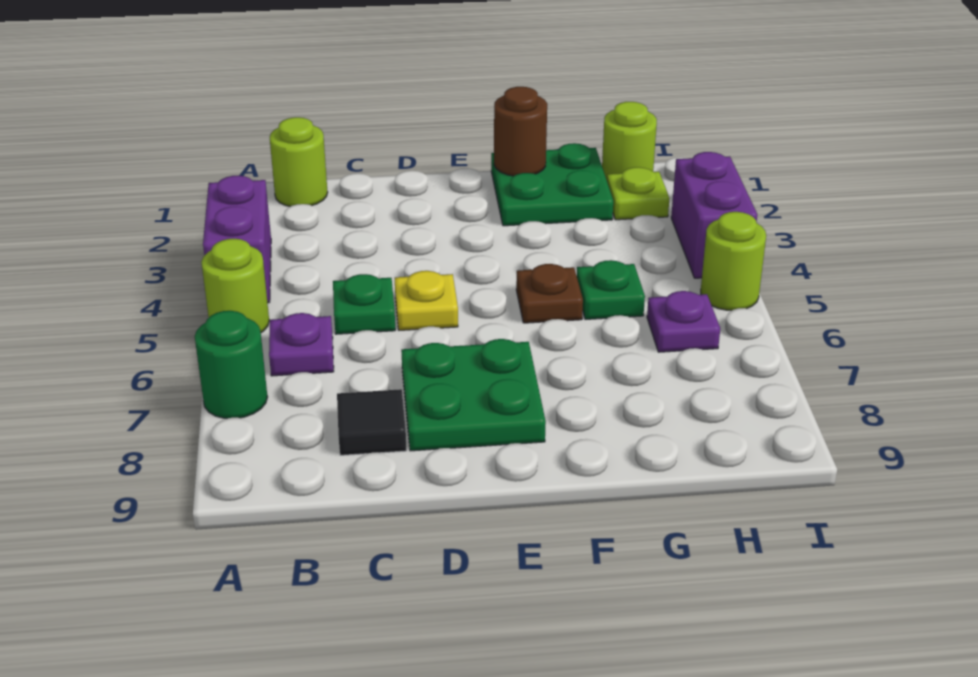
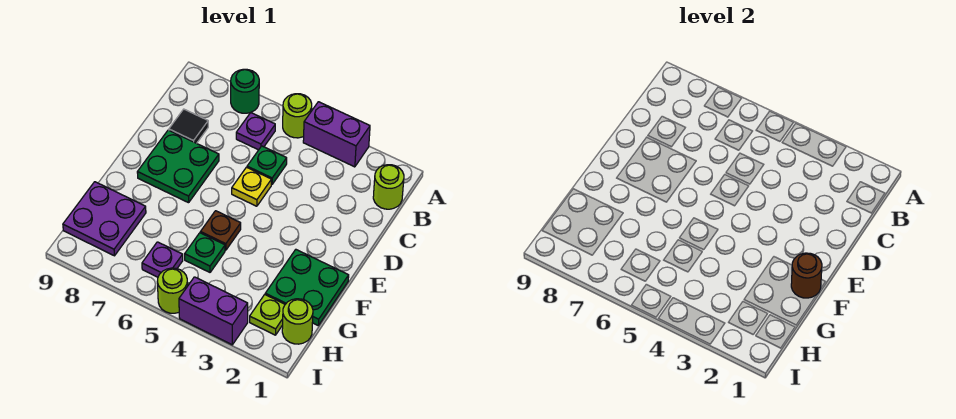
none -> purple plate G8:H9 level 1

